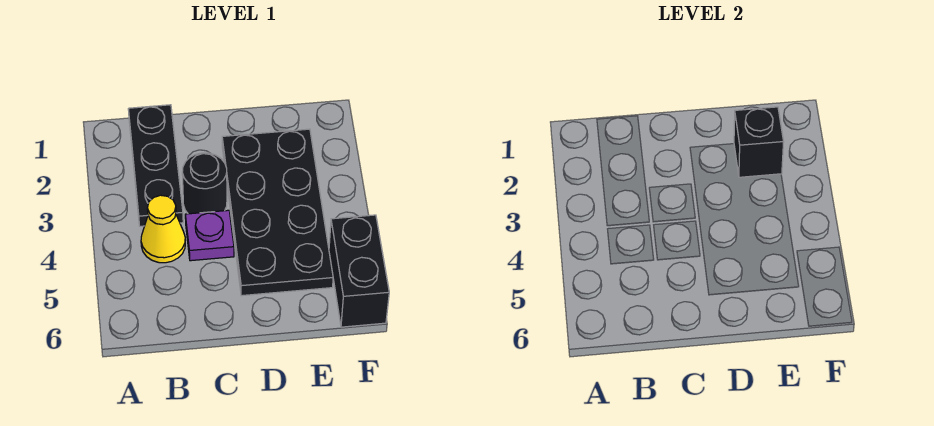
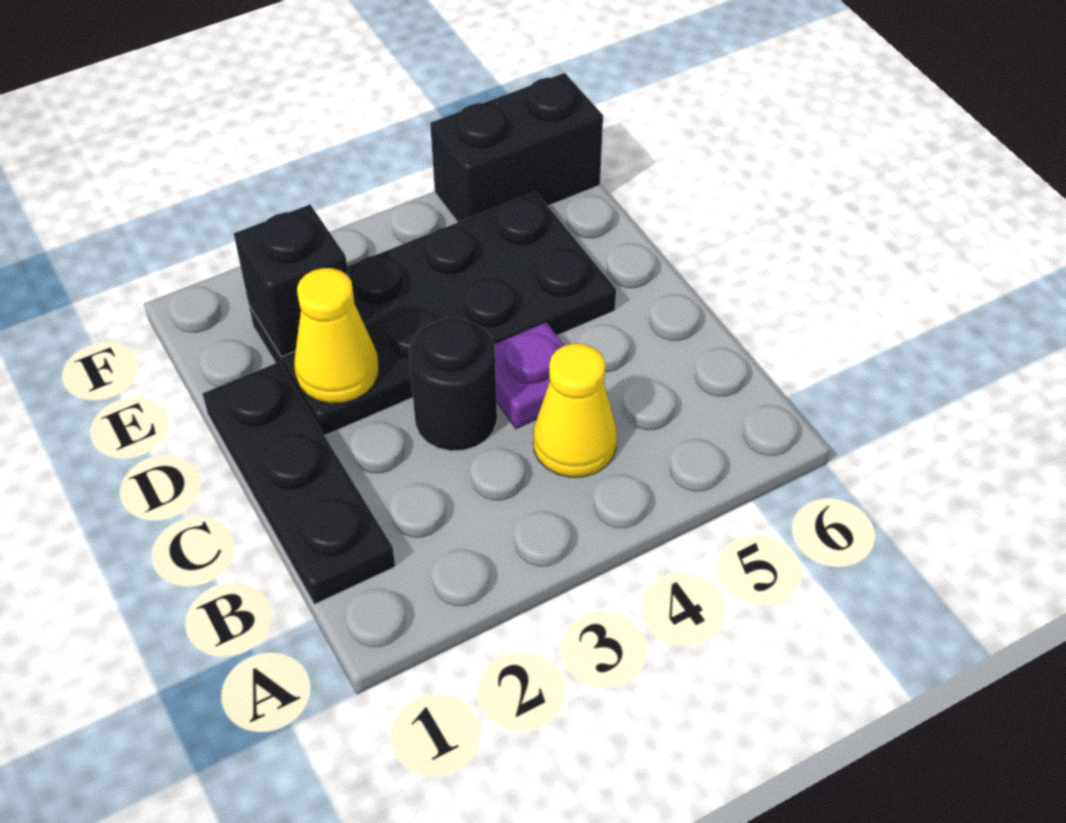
black plate B1:B3 level 1 -> black plate B1:D1 level 1
none -> yellow cone D2 level 2

